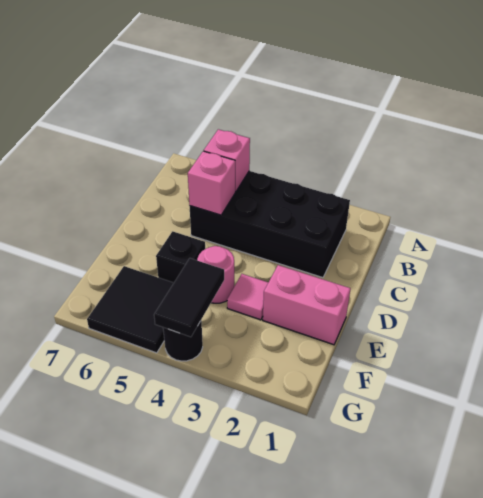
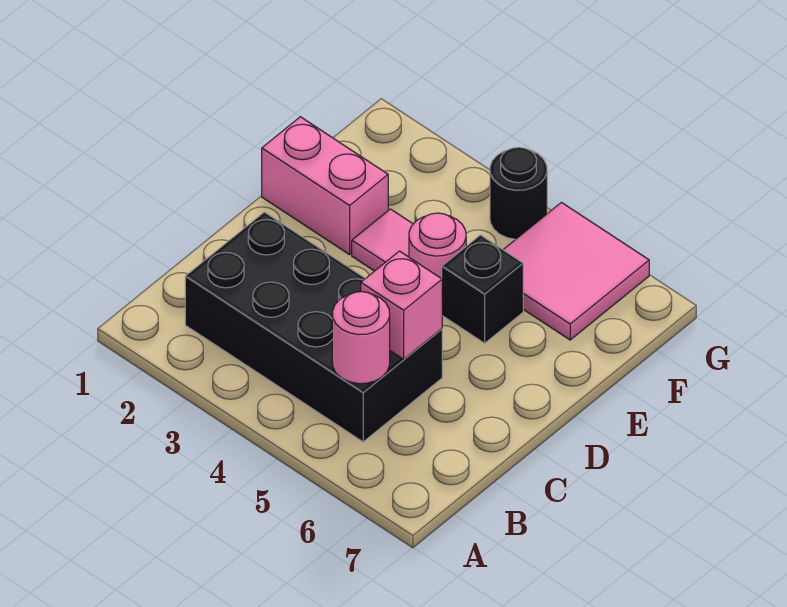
pink brick B5 level 2 -> pink round brick B5 level 2
black tile F4:G4 level 2 -> none
black tile F5:G6 level 1 -> pink tile F5:G6 level 1

